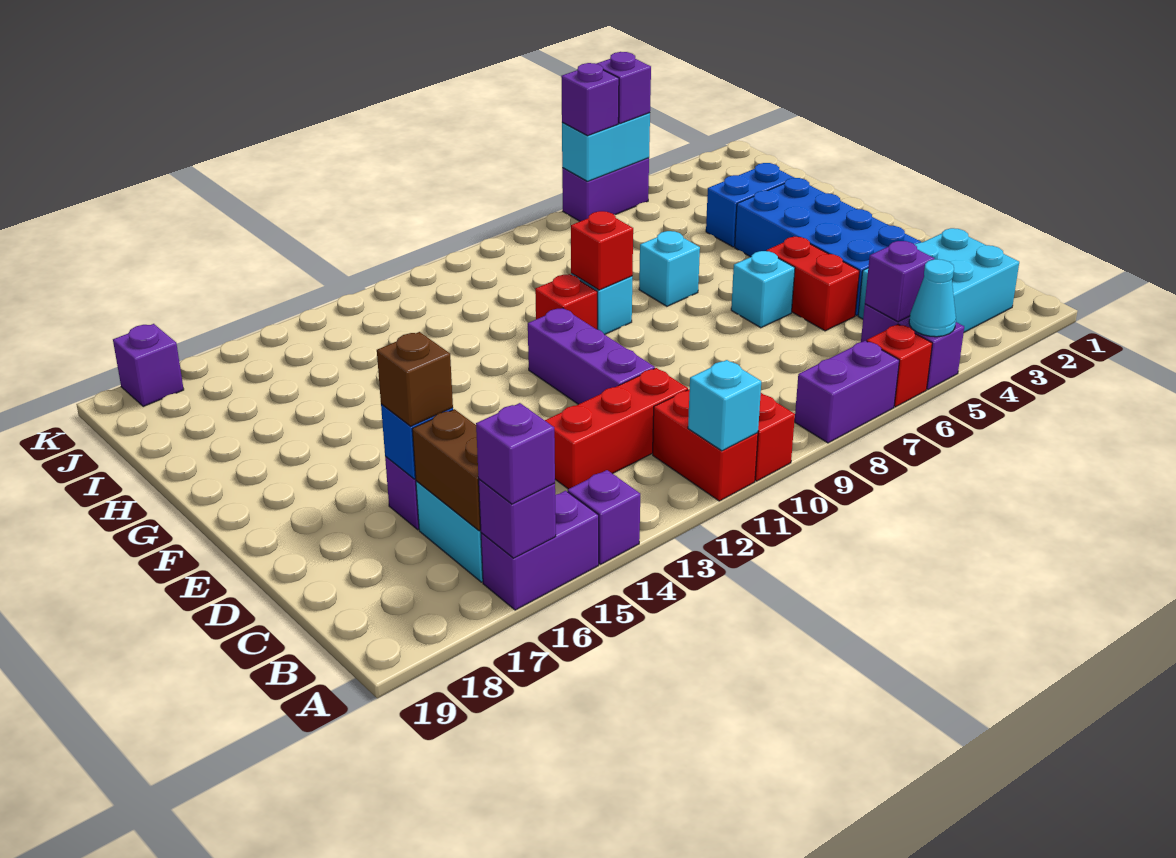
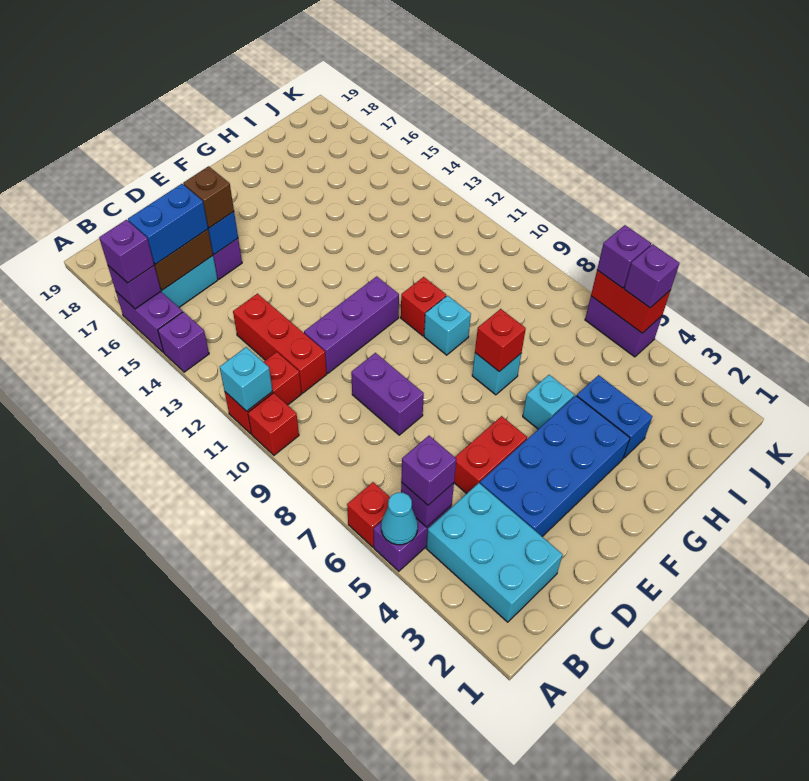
purple brick A7:A8 level 1 -> purple brick D8:D9 level 1
none -> blue brick B16:C16 level 3
cyan brick E6 level 1 -> cyan brick G5 level 1
red brick G9 level 2 -> red brick G7 level 2
cyan brick K5:K6 level 2 -> red brick K5:K6 level 2
purple brick K18 level 1 -> purple brick B5 level 3

